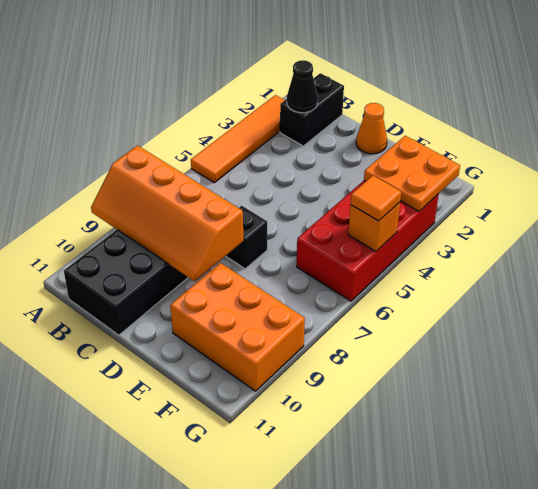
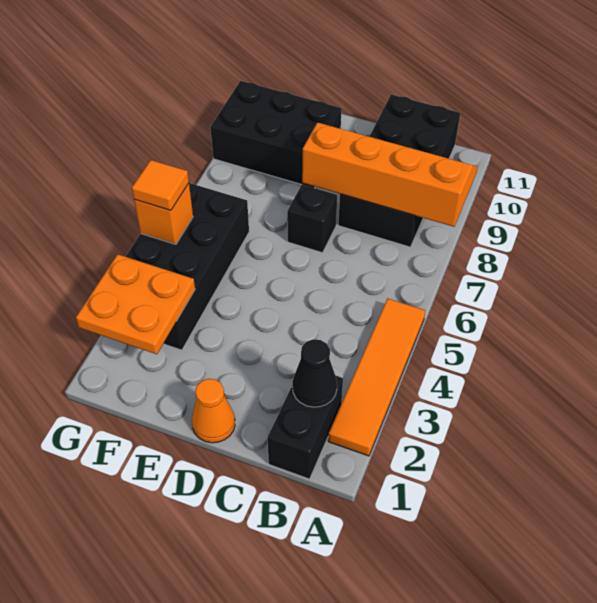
orange brick E9:G10 level 1 -> black brick E9:G10 level 1
red brick F3:G6 level 1 -> black brick F3:G6 level 1

